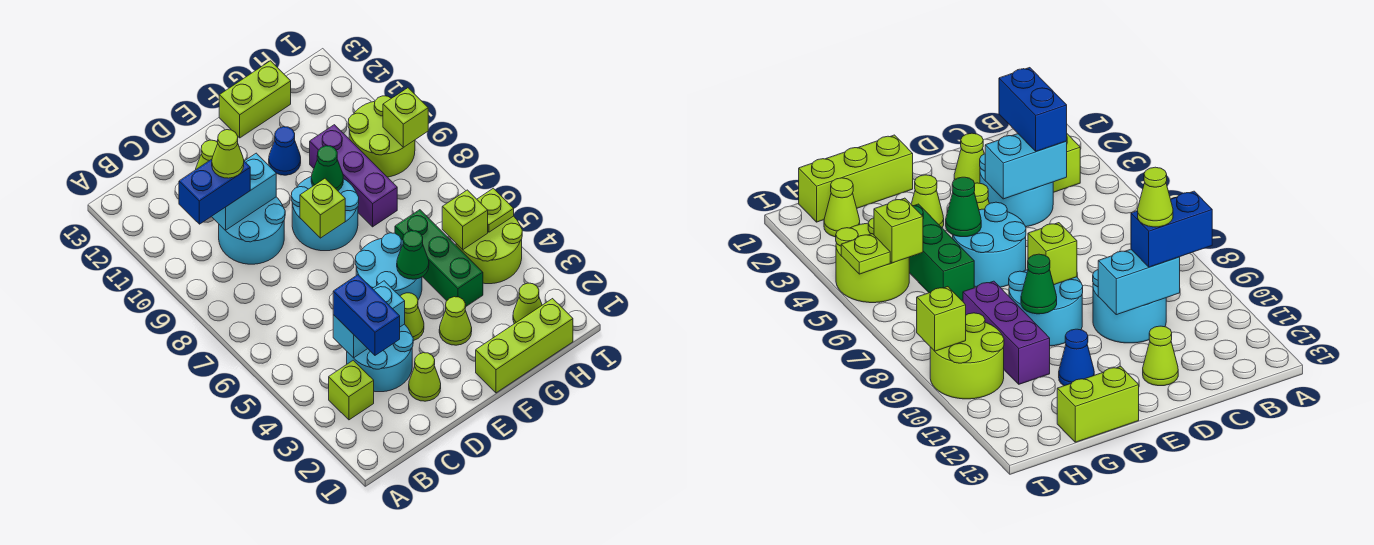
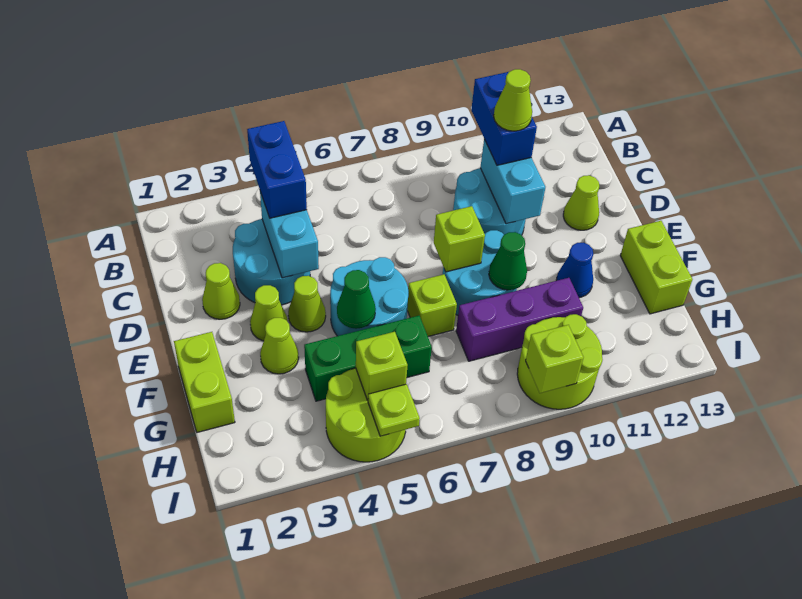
lime brick B3 level 1 -> lime brick F7 level 1
blue brick C3:C4 level 3 -> blue brick B4:C4 level 3
lime brick F1:H1 level 1 -> lime brick F1:G1 level 1
lime cone H2 level 1 -> lime cone E3 level 1

